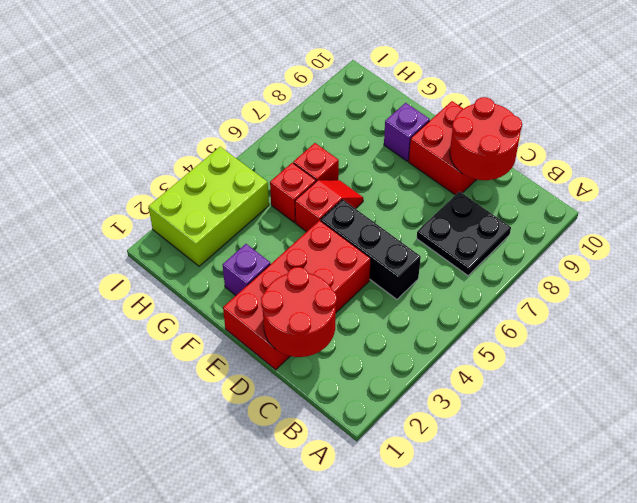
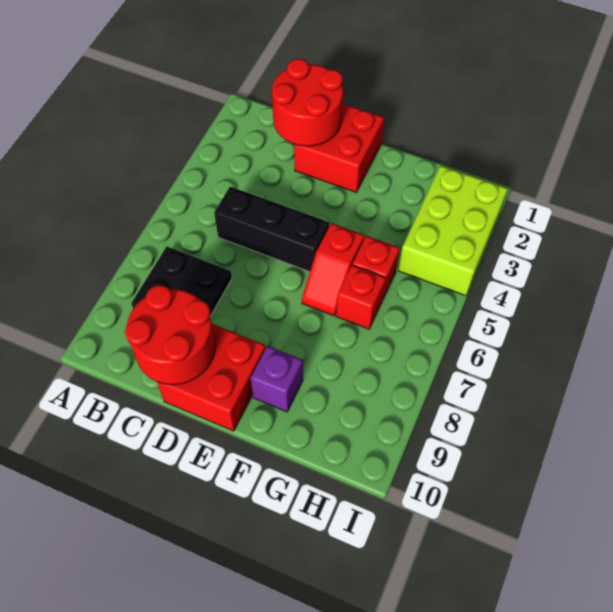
red brick D1:E4 level 1 -> red brick D1:E2 level 1
purple brick F2 level 1 -> none

